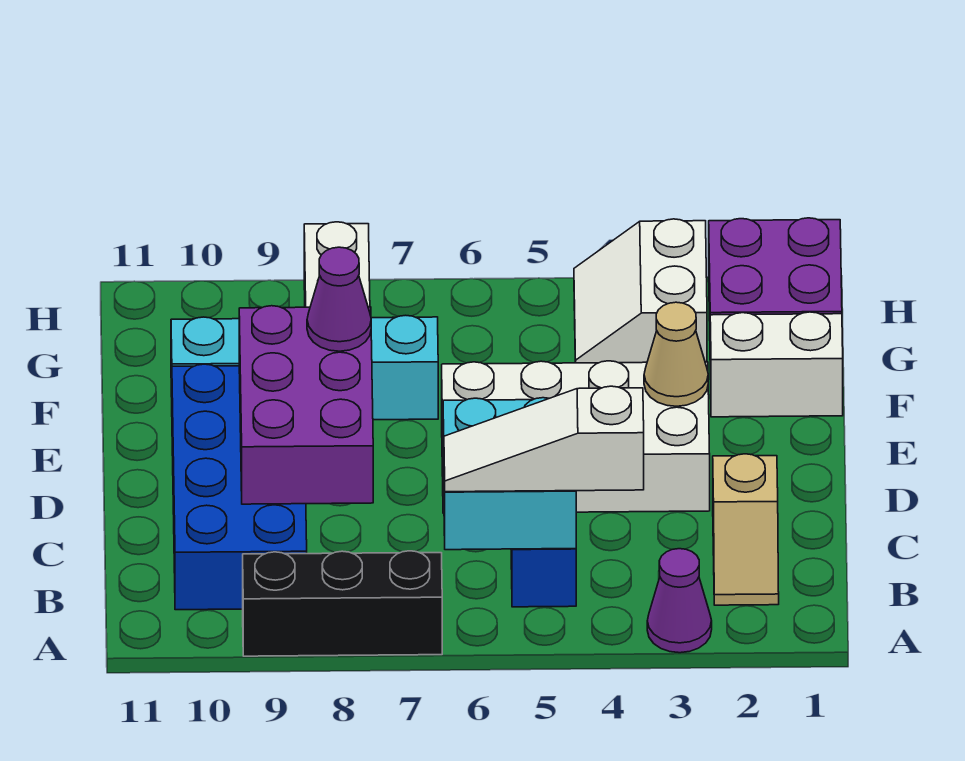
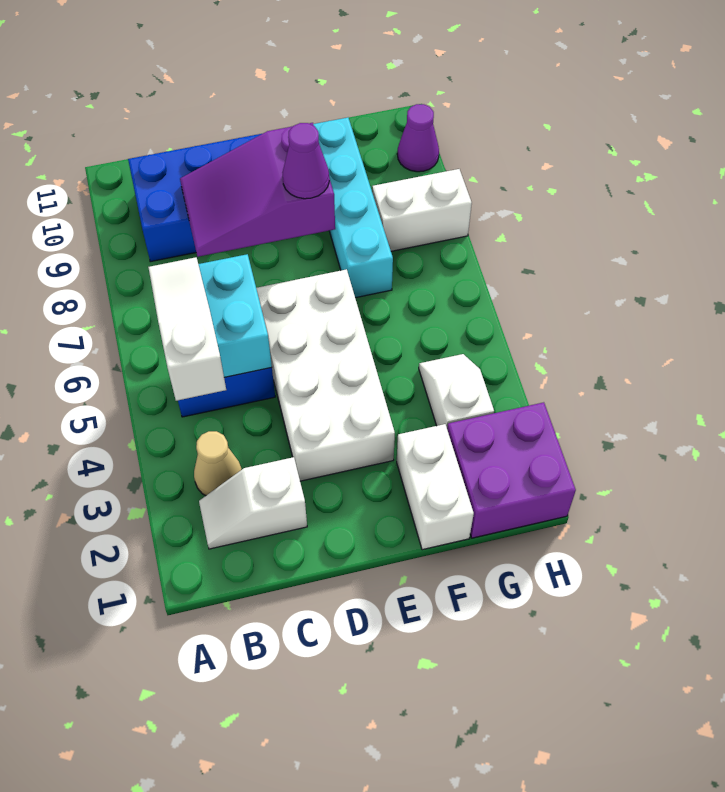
purple cone A3 level 1 -> purple cone H10 level 1
black brick A7:A9 level 1 -> none
tan slope B2:C2 level 1 top C -> white slope B2:C2 level 1 top C
purple brick C8:E9 level 2 -> purple slope C8:E9 level 2 top E
tan cone E3 level 2 -> tan cone B3 level 1
white slope G3:H4 level 1 top 3 -> white slope G3:G4 level 1 top 3

